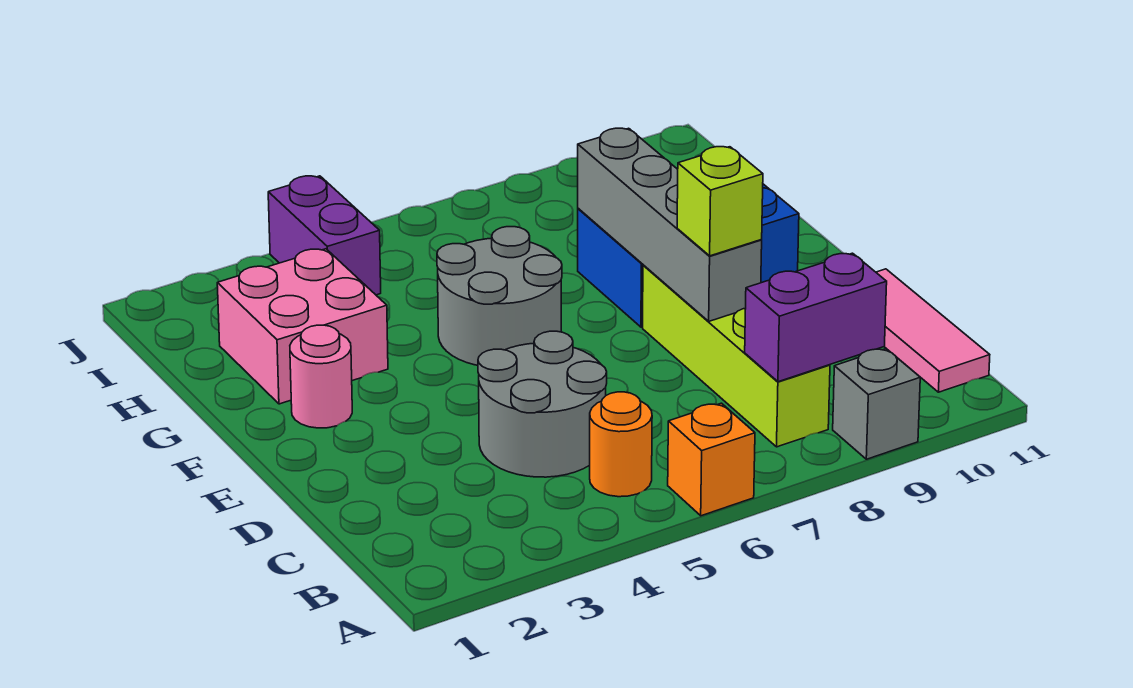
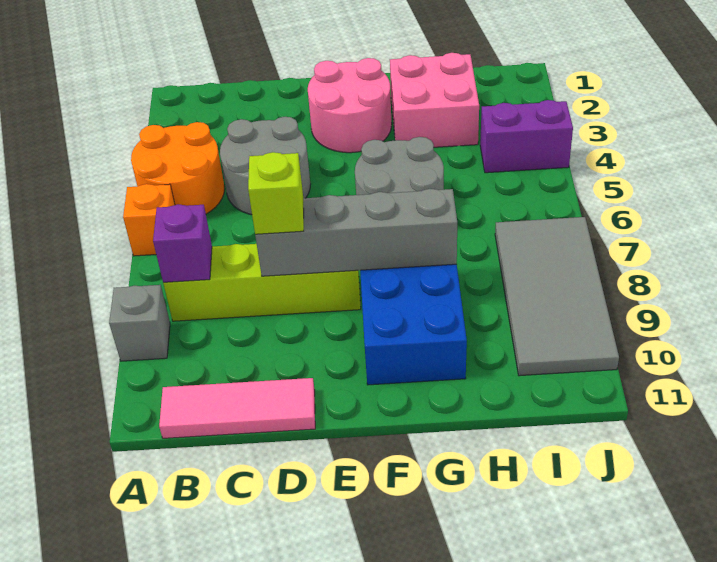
orange round brick B5 level 1 -> orange round brick A4:B5 level 1
purple brick B8:B9 level 2 -> purple brick B8 level 2
pink round brick F2 level 1 -> pink round brick E2:F3 level 1
none -> grey tile I7:J10 level 1

